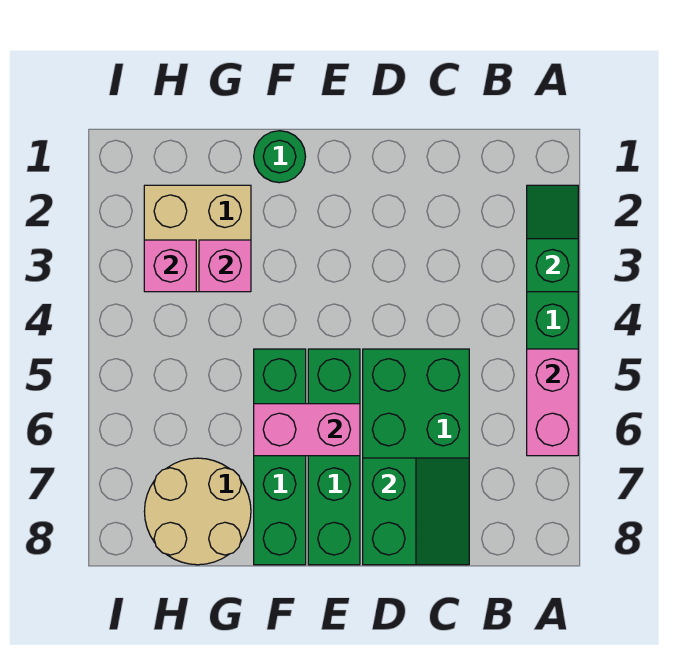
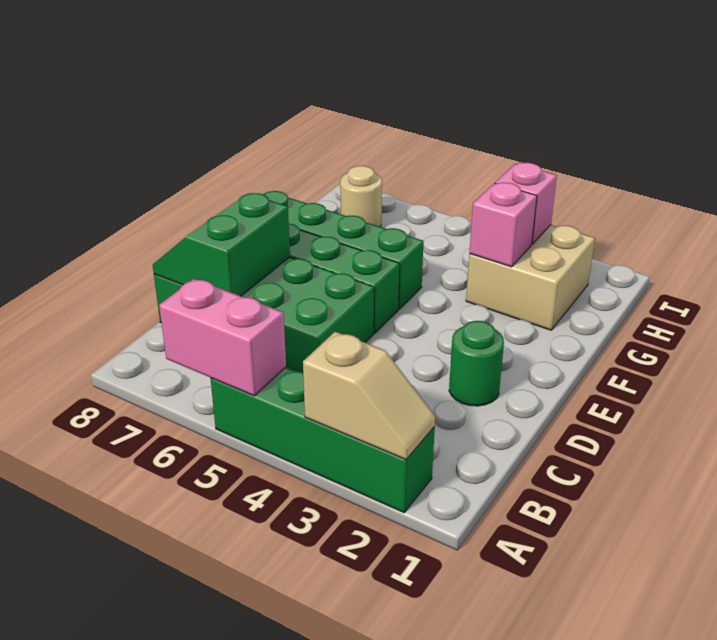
green slope A2:A3 level 2 top 3 -> tan slope A2:A3 level 2 top 3
green slope C7:D8 level 2 top D -> green slope C7:D8 level 2 top 7
pink brick E6:F6 level 2 -> none
green round brick F1 level 1 -> green round brick D2 level 1
tan round brick G7:H8 level 1 -> tan round brick H7 level 1

